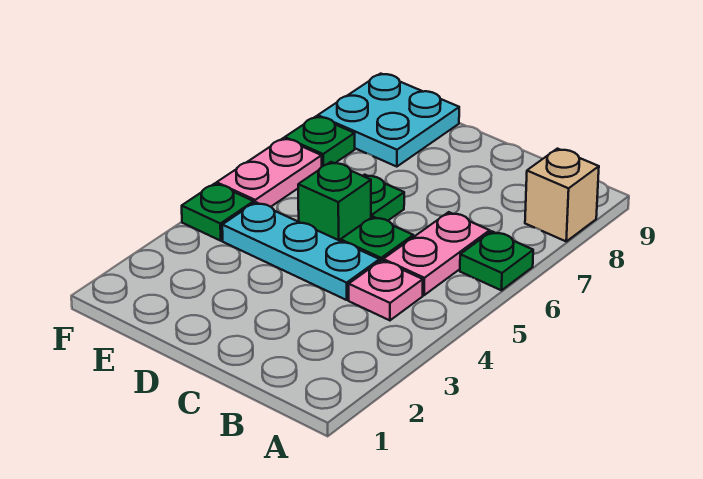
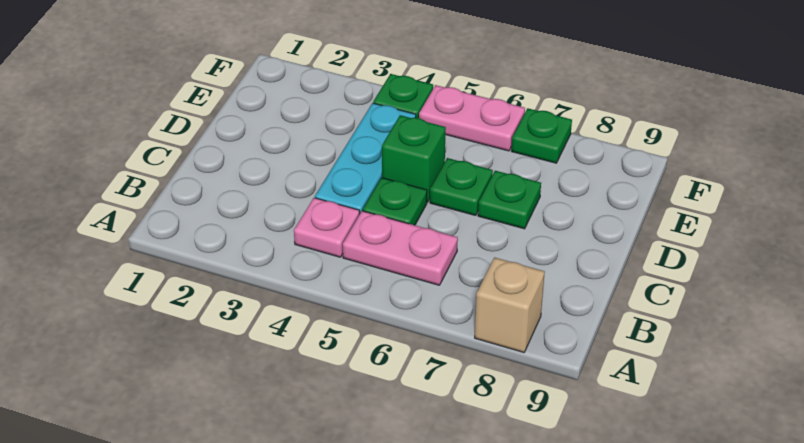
green plate A6 level 1 -> green plate D7 level 1
cyan plate E8:F9 level 1 -> none

